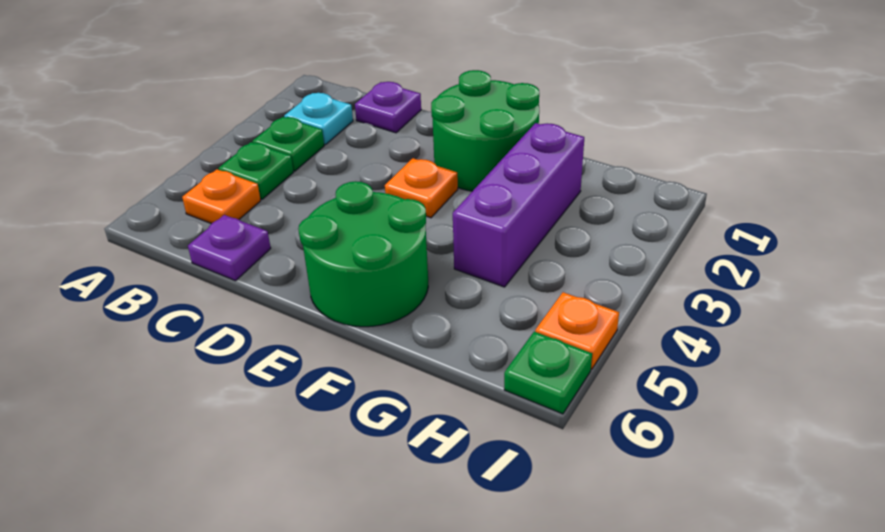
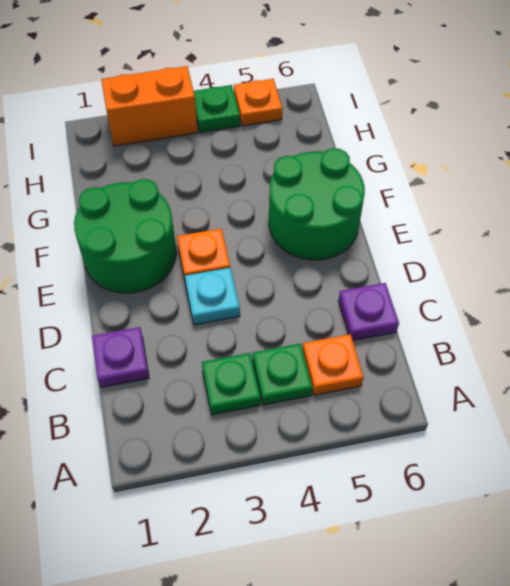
cyan plate B2 level 1 -> cyan plate D3 level 1
purple brick G2:G4 level 1 -> none
none -> orange brick I2:I3 level 1
green plate I6 level 1 -> green plate I4 level 1

